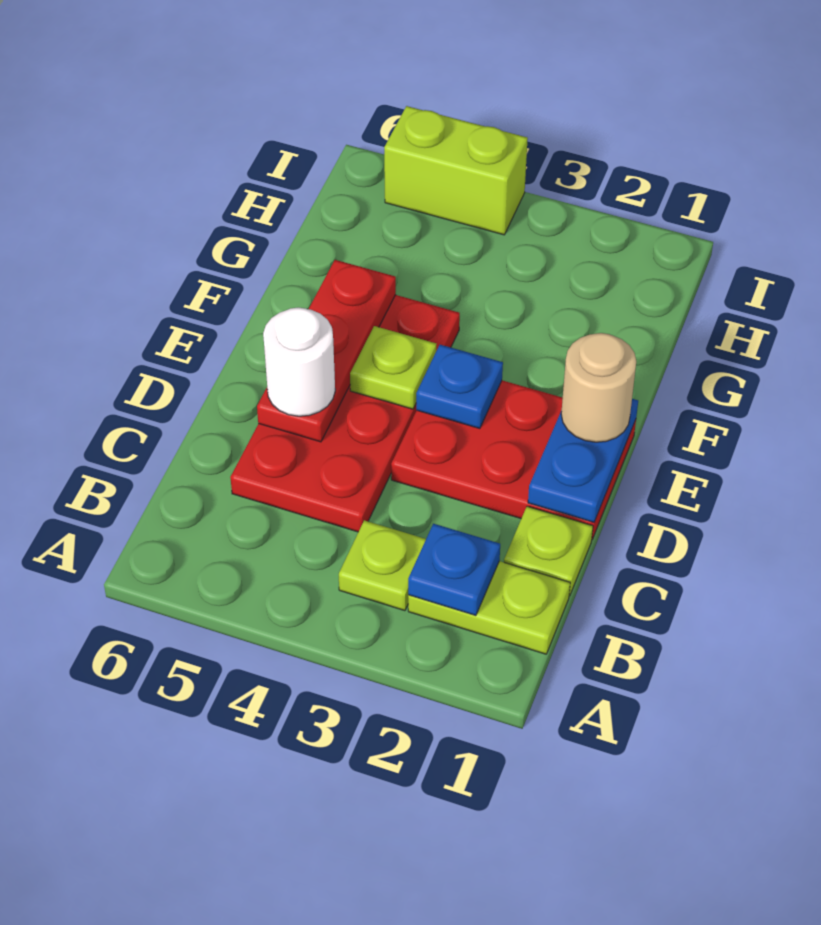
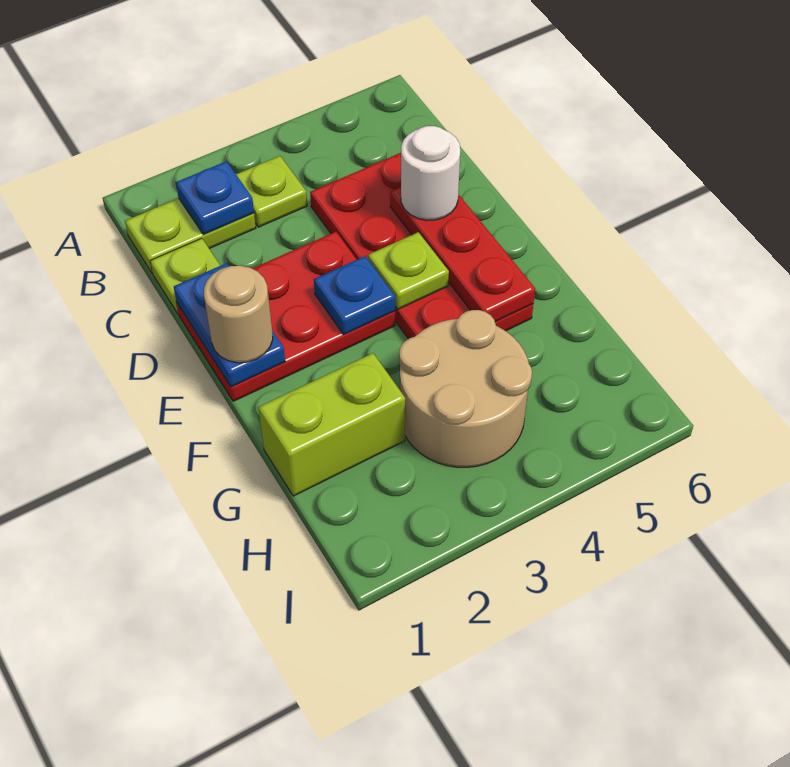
none -> tan round brick G3:H4 level 1
lime brick I4:I5 level 1 -> lime brick G1:G2 level 1

